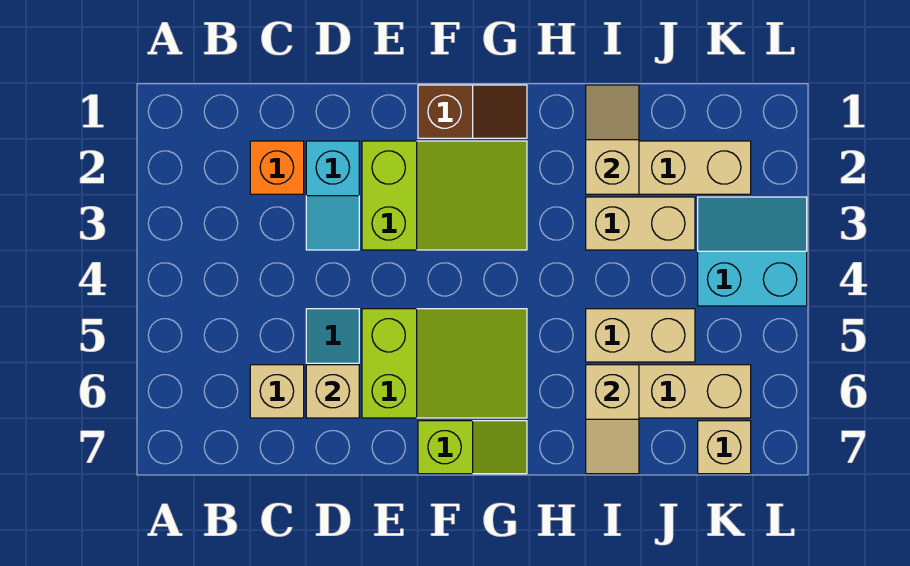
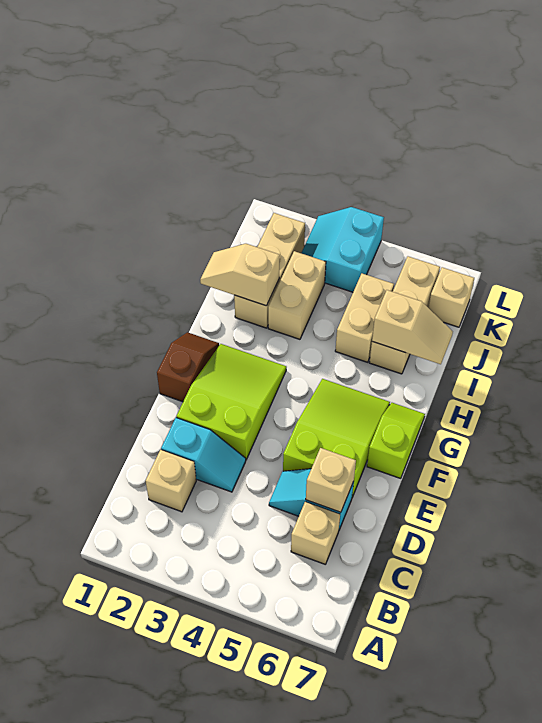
orange brick C2 level 1 -> tan brick C2 level 1

